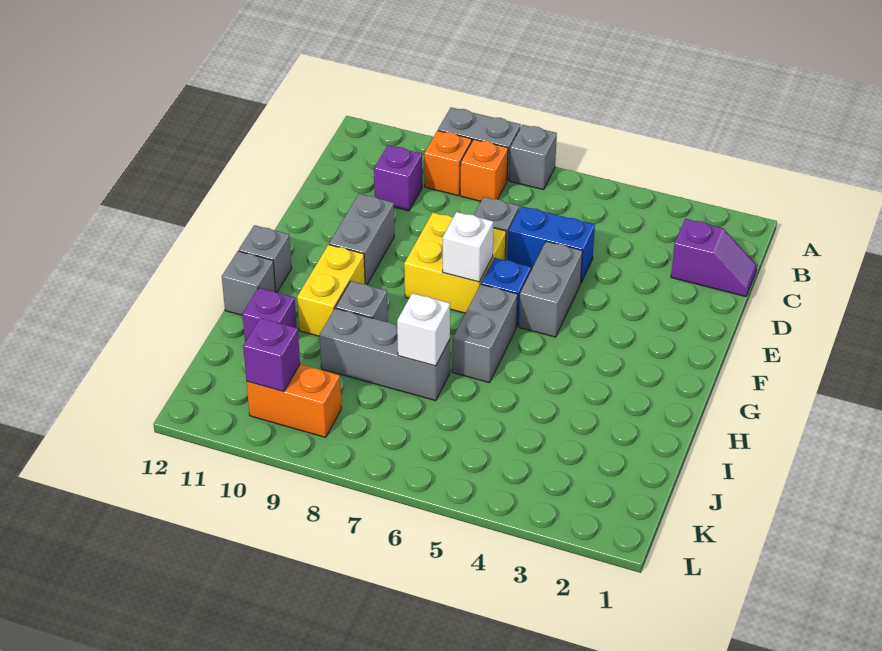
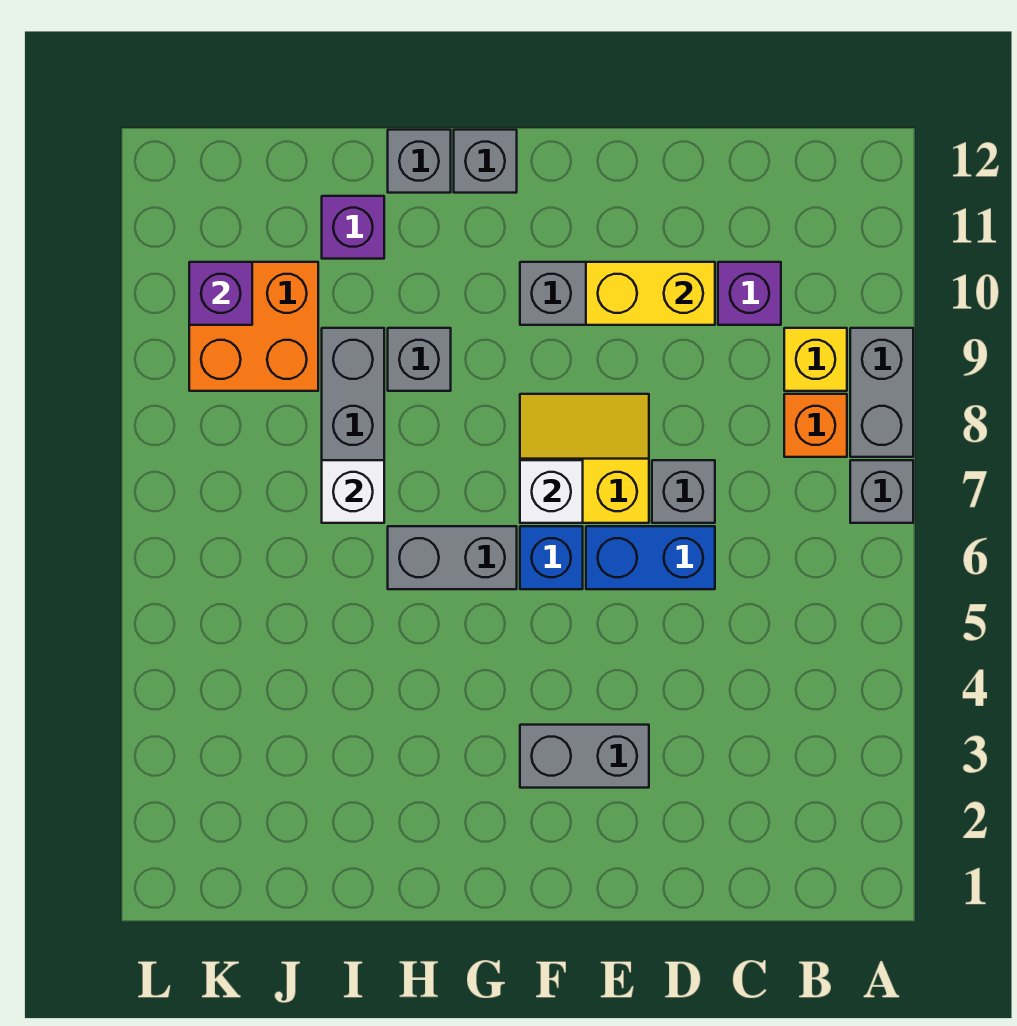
orange brick B9 level 1 -> yellow brick B9 level 1
purple slope C1:C2 level 1 top 2 -> none
blue brick D5:D6 level 1 -> blue brick D6:E6 level 1
grey brick E5:F5 level 1 -> grey brick E3:F3 level 1
yellow brick E7:F8 level 1 -> yellow slope E7:F8 level 1 top 7
yellow brick G10:H10 level 1 -> yellow brick D10:E10 level 2
orange brick K9:K10 level 1 -> orange brick J9:K10 level 1

